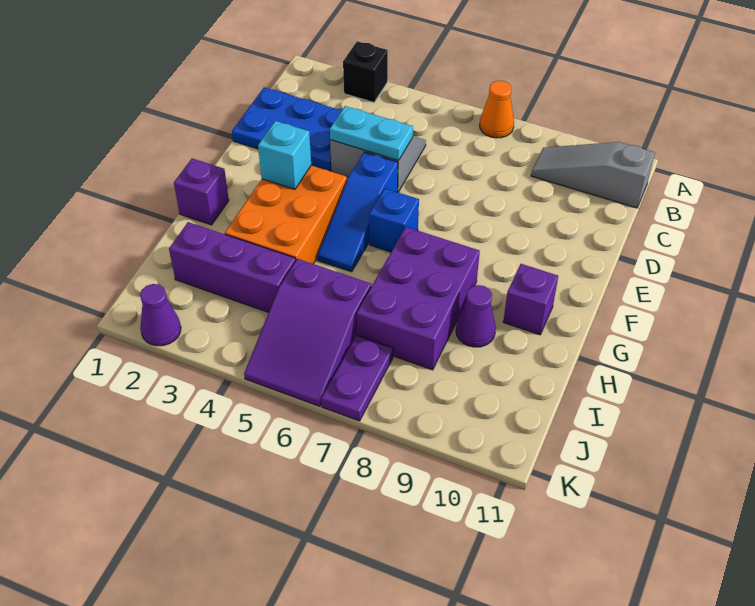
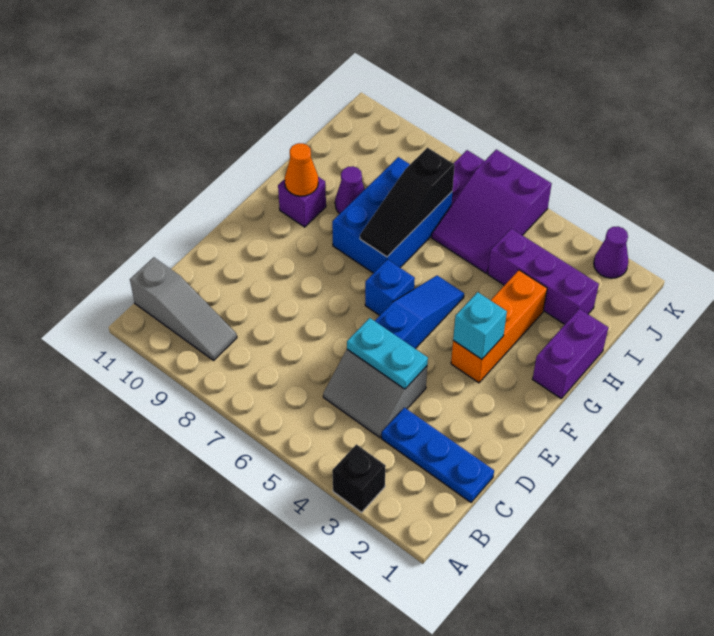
orange cone A7 level 1 -> orange cone G10 level 2
blue plate C1:D3 level 1 -> blue plate C1:C3 level 1
orange brick F3:H4 level 1 -> orange brick F3:H3 level 1
purple brick G1 level 1 -> purple brick G1:H1 level 1
purple brick G7:I8 level 1 -> blue brick G7:I8 level 1
none -> black slope G7:I7 level 2 top I
purple slope I5:K6 level 1 top I -> purple slope I5:K6 level 1 top K

